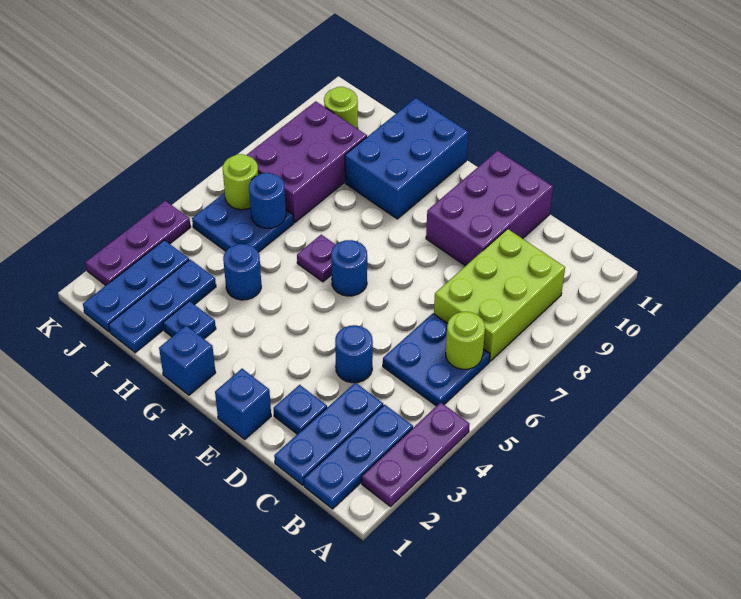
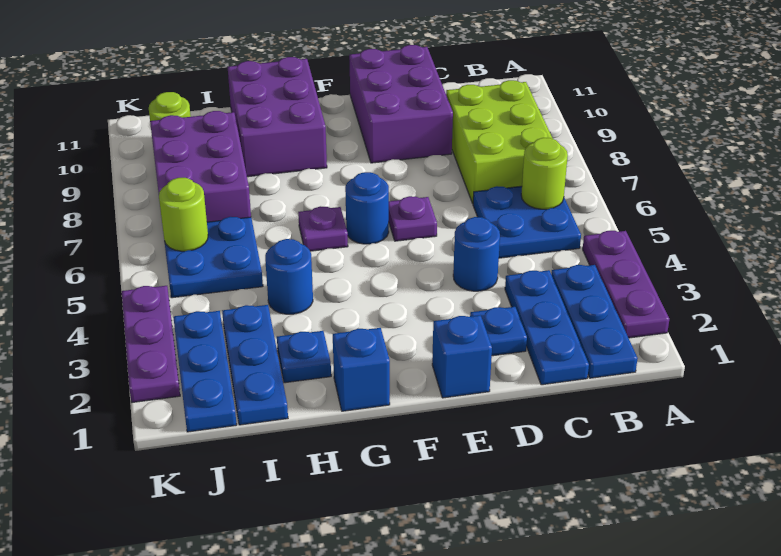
none -> purple plate E6 level 1
blue brick G9:H11 level 1 -> purple brick G9:H11 level 1
blue round brick I6 level 2 -> none

